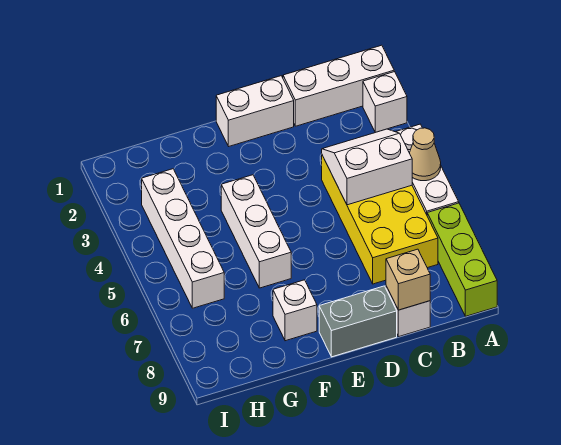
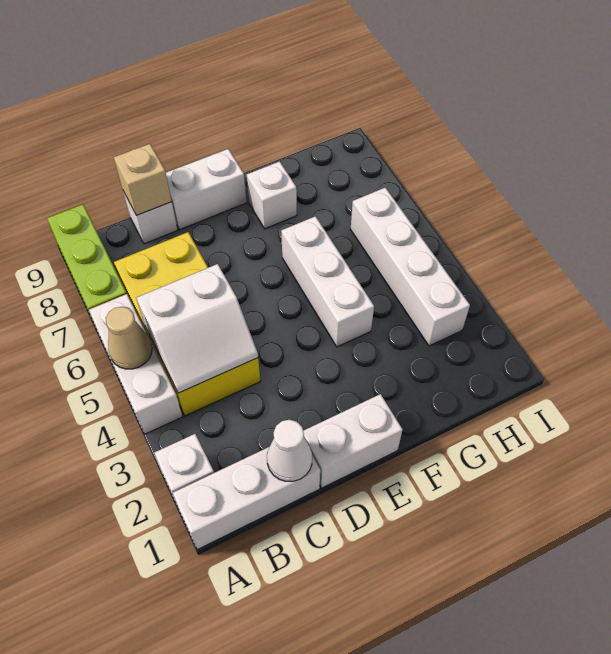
none -> white cone C1 level 2
grey brick D9:E9 level 1 -> white brick D9:E9 level 1

